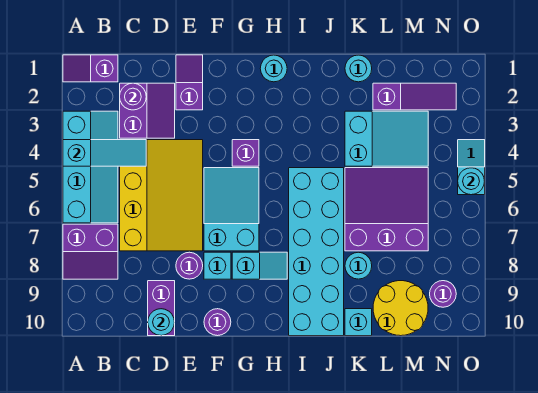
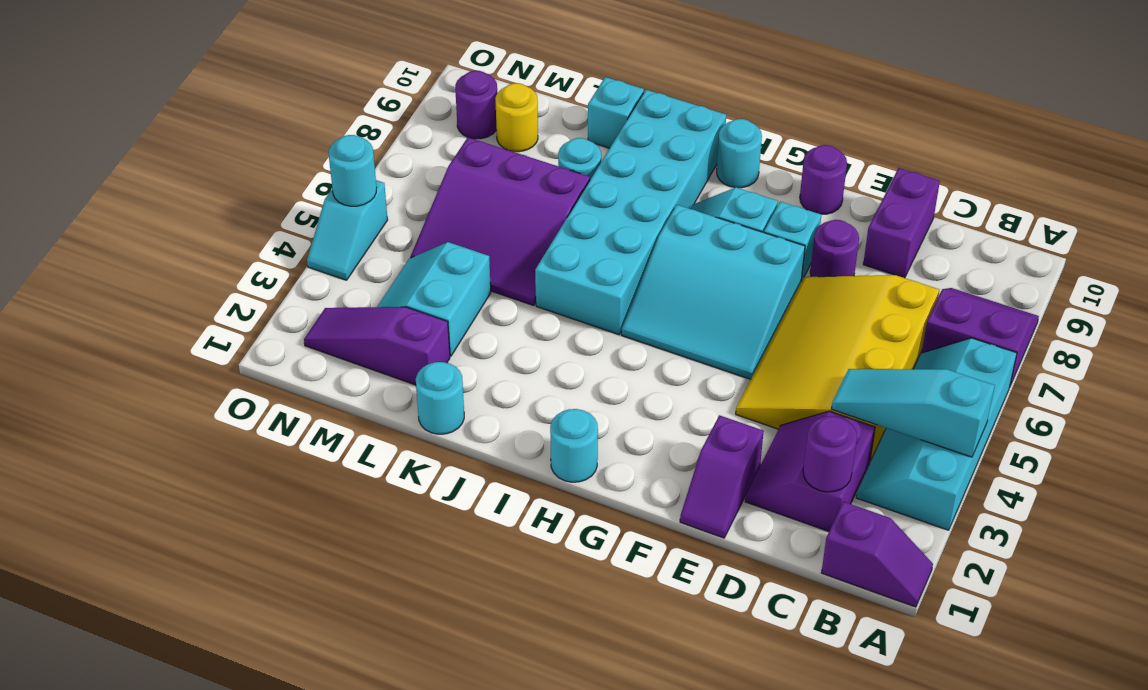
cyan round brick D10 level 2 -> cyan round brick H10 level 1
cyan slope F5:G7 level 1 top 7 -> cyan slope F5:H7 level 1 top 7
purple brick G4 level 1 -> none
cyan slope K3:M4 level 1 top K -> cyan slope L3:M4 level 1 top L
yellow round brick L9:M10 level 1 -> yellow round brick M9 level 1

